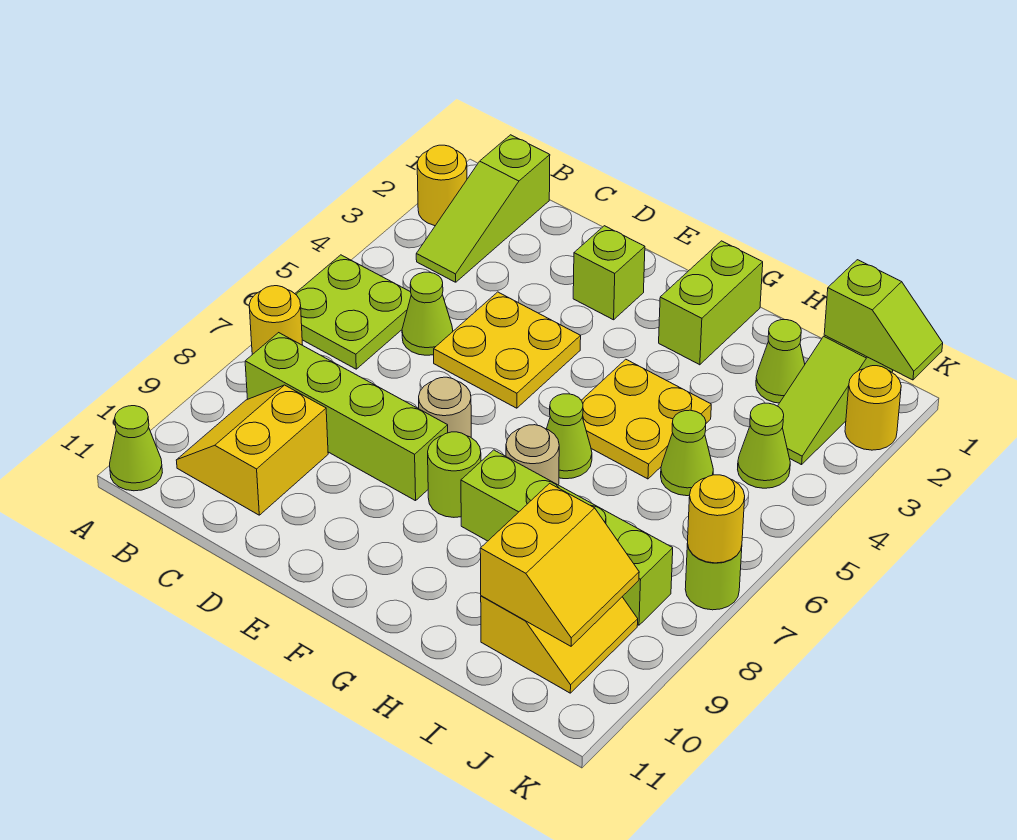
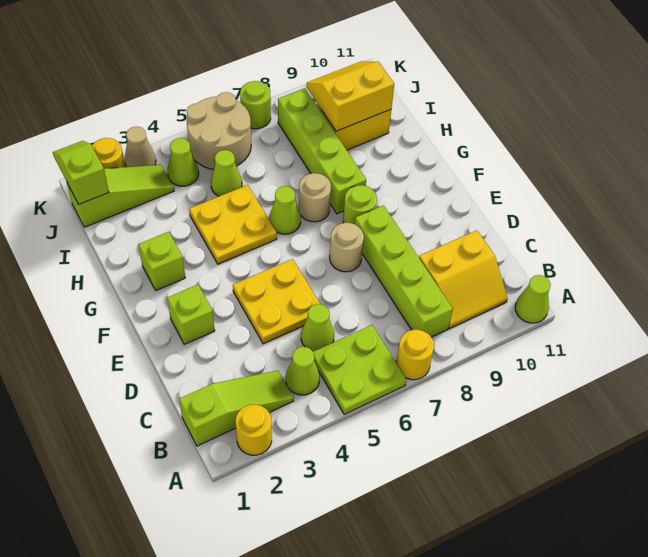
lime brick G1:G2 level 1 -> lime brick G2 level 1
lime cone I2 level 1 -> lime cone B4 level 1
none -> tan round brick J5:K6 level 1
none -> tan cone K3 level 1
yellow round brick K7 level 2 -> none

